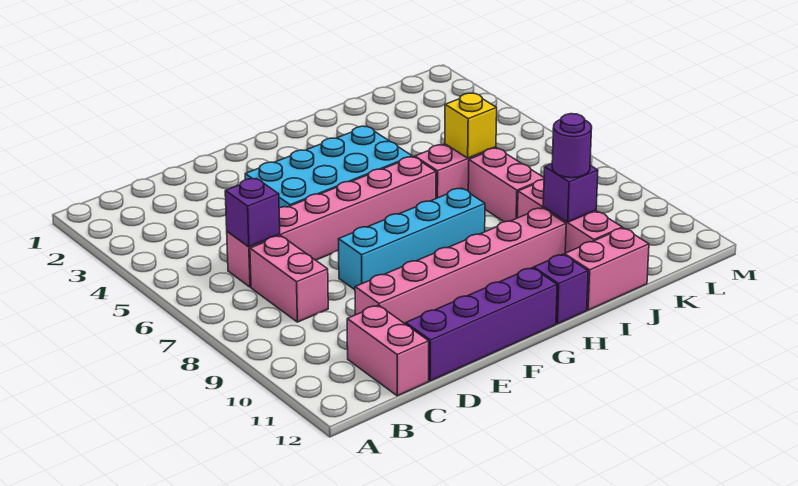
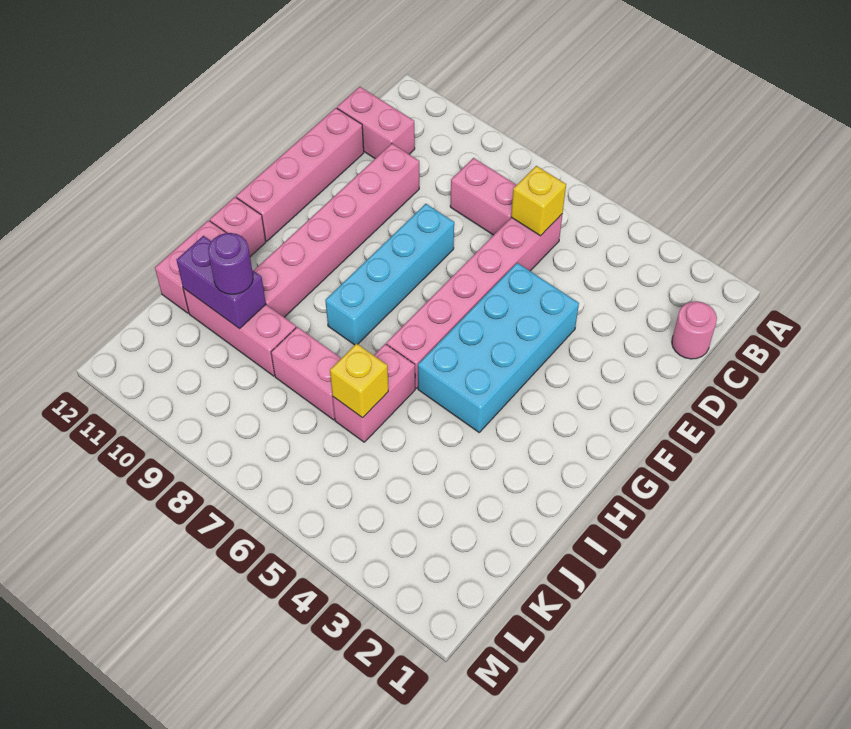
none -> pink round brick C1 level 1
purple brick C6 level 2 -> yellow brick C6 level 2
purple brick D12:G12 level 1 -> pink brick D12:G12 level 1
purple brick H12 level 1 -> pink brick H12 level 1
purple brick J10 level 2 -> purple brick J10:J11 level 2

